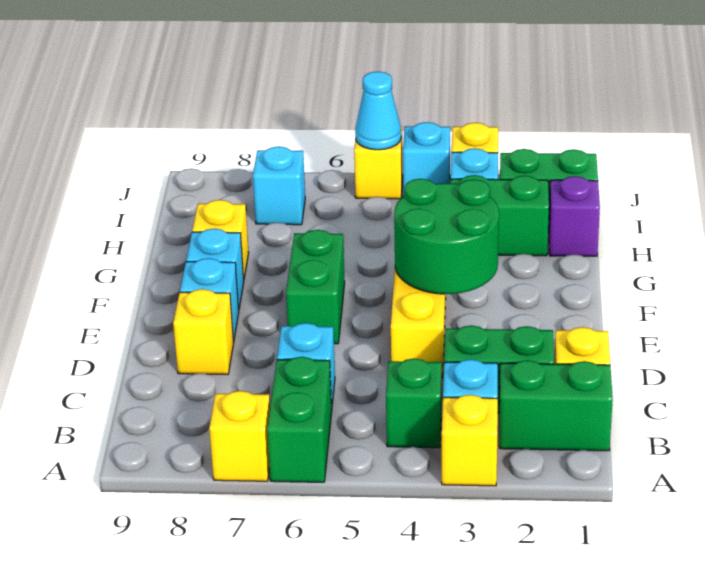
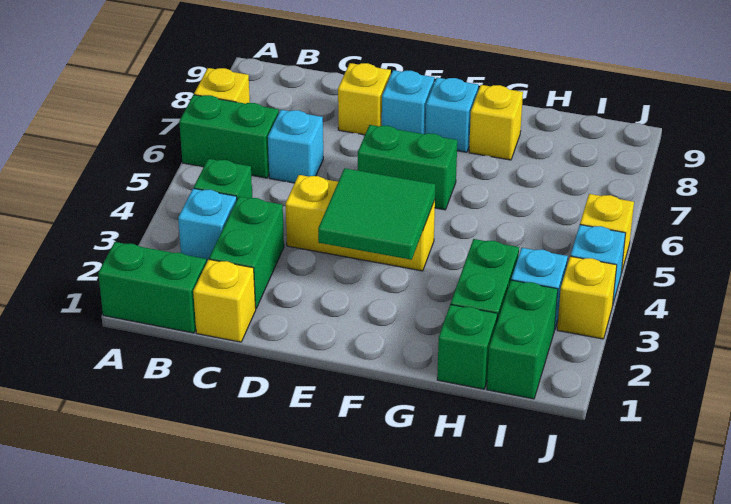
yellow brick A3 level 1 -> none
green brick B1:B2 level 1 -> green brick A1:B1 level 1
green round brick E3:F4 level 2 -> green tile E3:F4 level 2
purple brick H1 level 1 -> green brick H1 level 1
cyan brick I7 level 1 -> none
cyan cone J5 level 2 -> none

